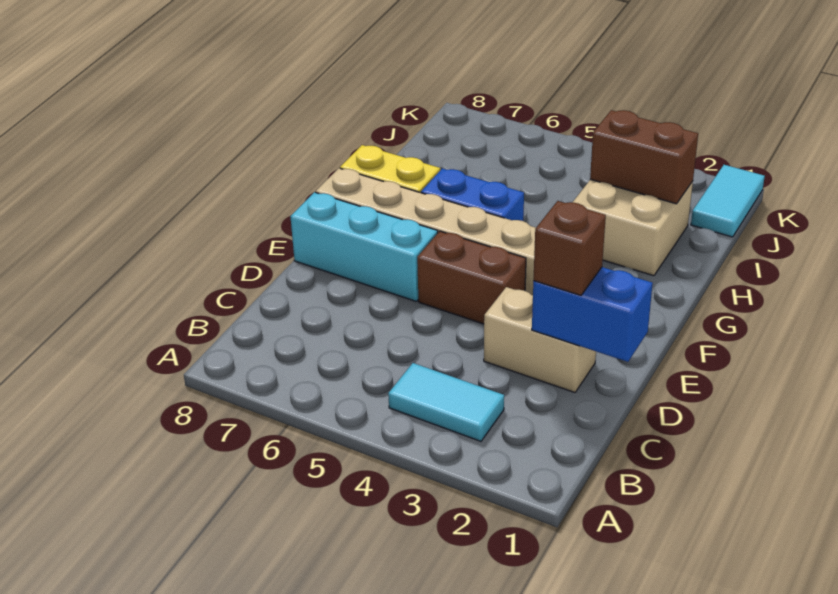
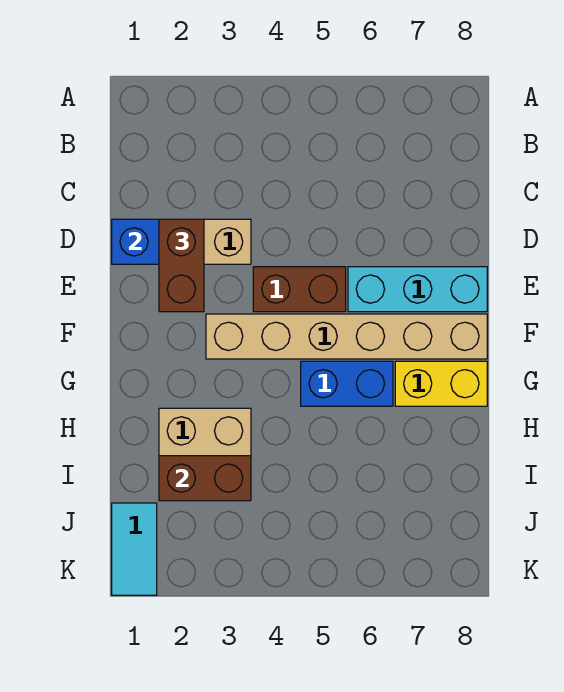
cyan tile B3:B4 level 1 -> none
brown brick D2 level 3 -> brown brick D2:E2 level 3

